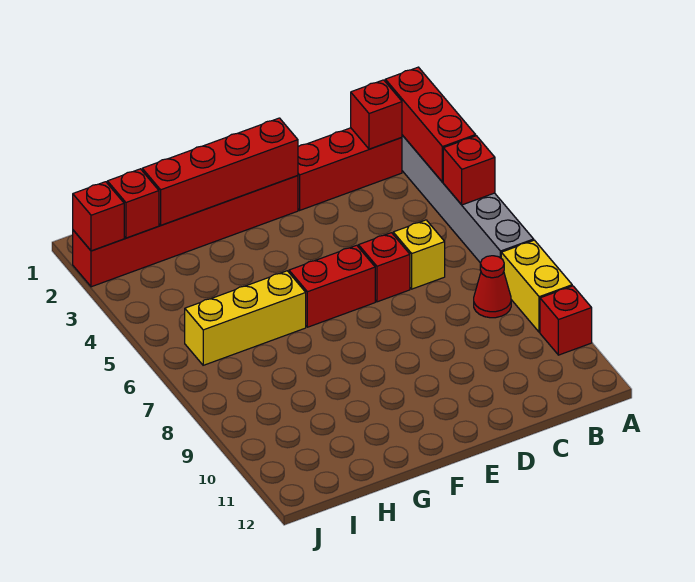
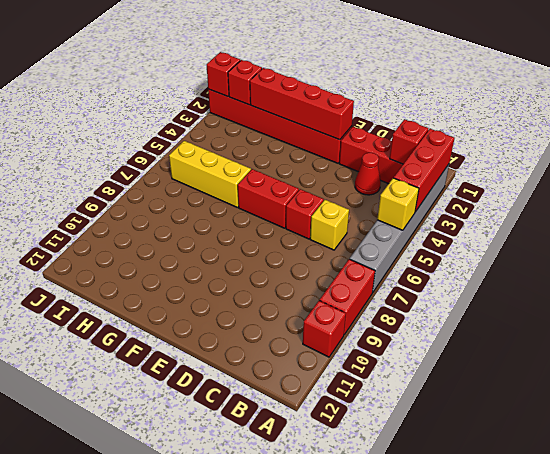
red brick A5 level 2 -> yellow brick A5 level 2
yellow brick A8:A9 level 1 -> red brick A8:A9 level 1
red cone B8 level 1 -> red cone C3 level 1

